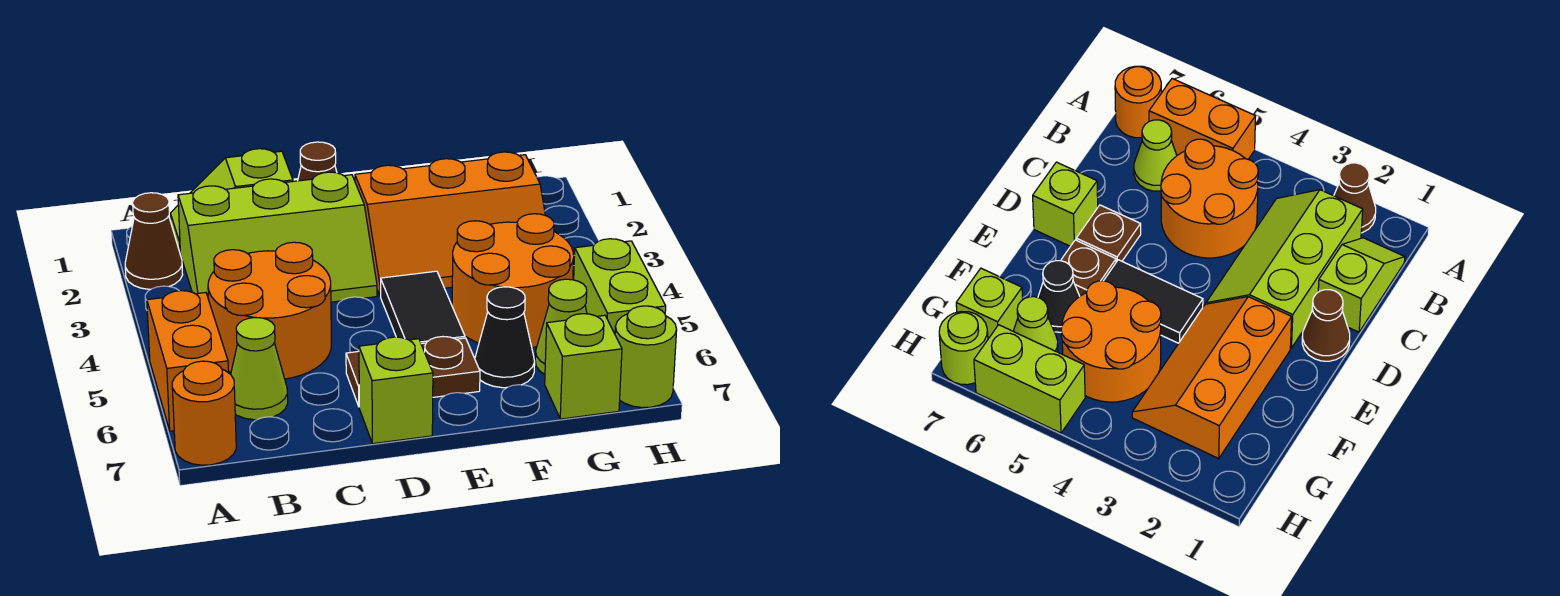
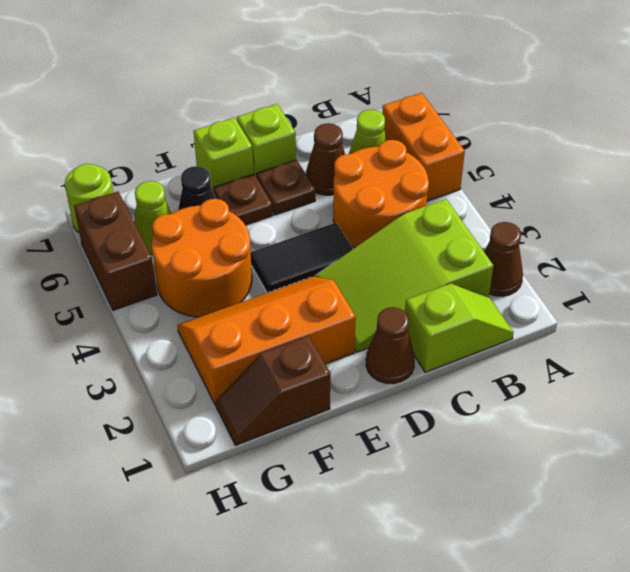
orange round brick A7 level 1 -> none
lime slope B2:D3 level 1 top 2 -> lime slope B2:D3 level 1 top B
none -> brown cone C6 level 1
black tile E4:E5 level 1 -> black tile D4:E4 level 1
none -> brown slope F1:G1 level 1 top F
lime brick G7 level 1 -> lime brick E7 level 1
lime brick H5:H6 level 1 -> brown brick H5:H6 level 1

